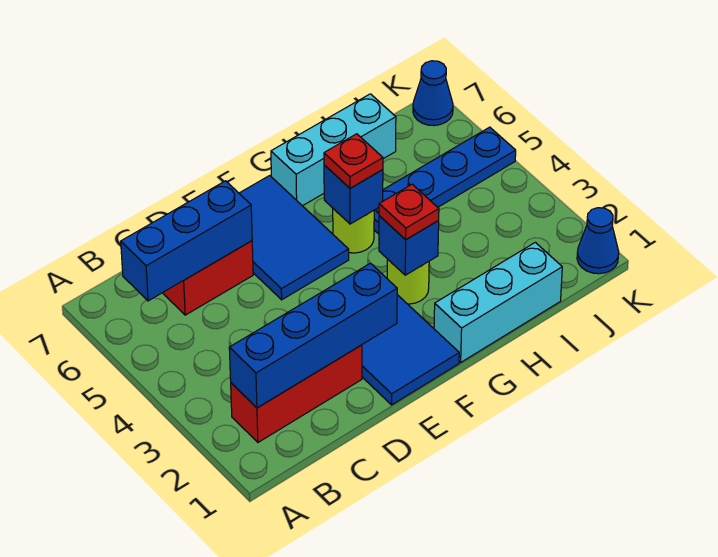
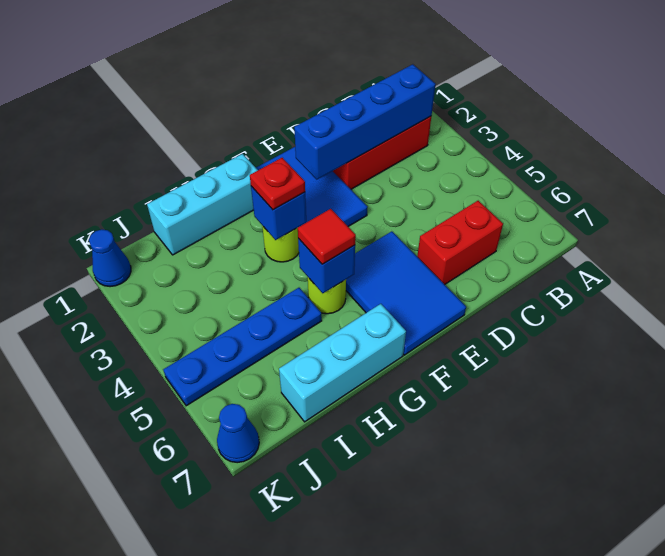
blue brick B6:D6 level 2 -> none
red plate G5 level 3 -> red tile G5 level 3

